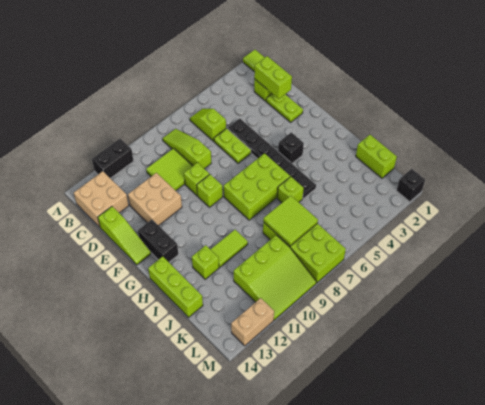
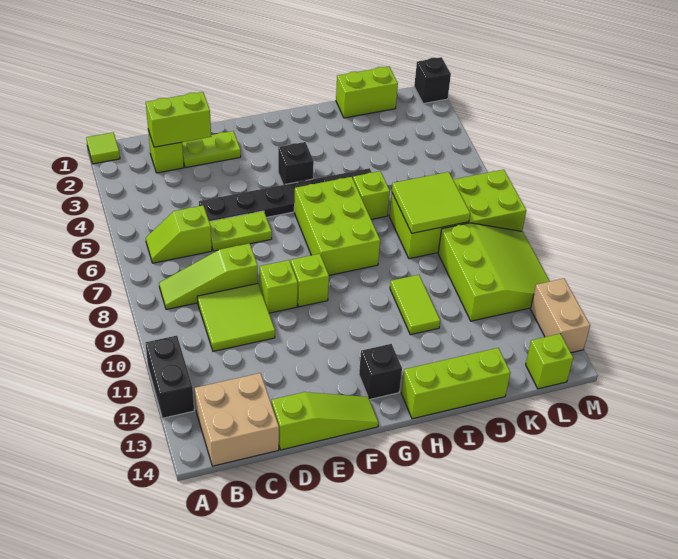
tan brick D11:E12 level 1 -> none
black brick F13:G13 level 1 -> black brick G13 level 1
lime brick I12 level 1 -> lime brick L14 level 1

